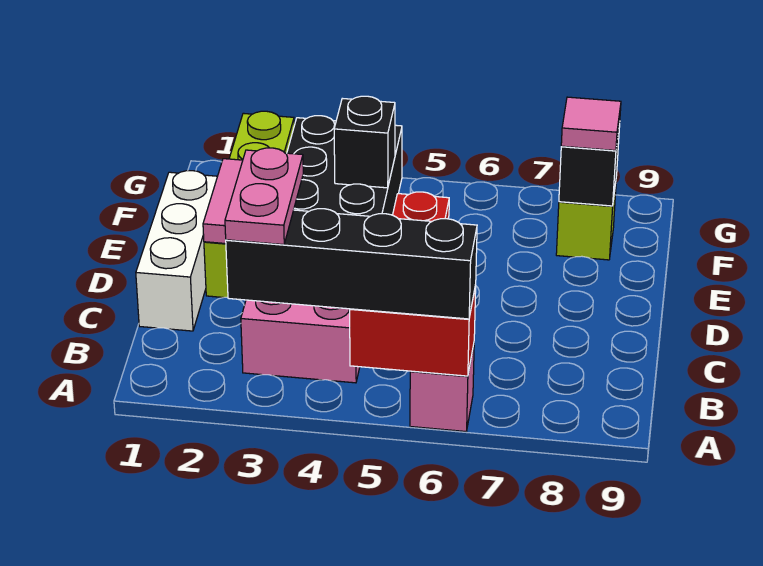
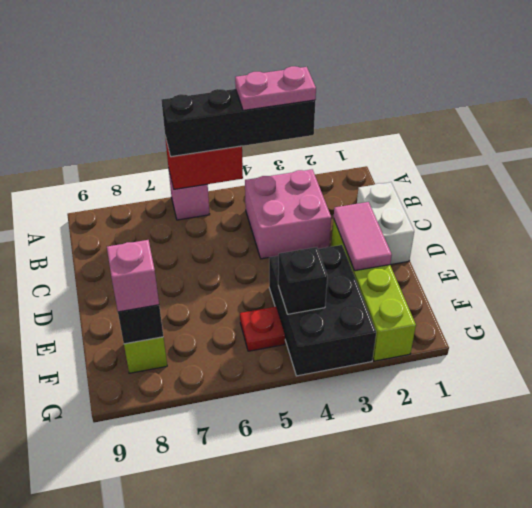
pink plate A3:B3 level 4 -> pink plate A3:A4 level 4
white brick C1:E1 level 1 -> white brick C1:D1 level 1
pink tile F8 level 3 -> pink brick F8 level 3

